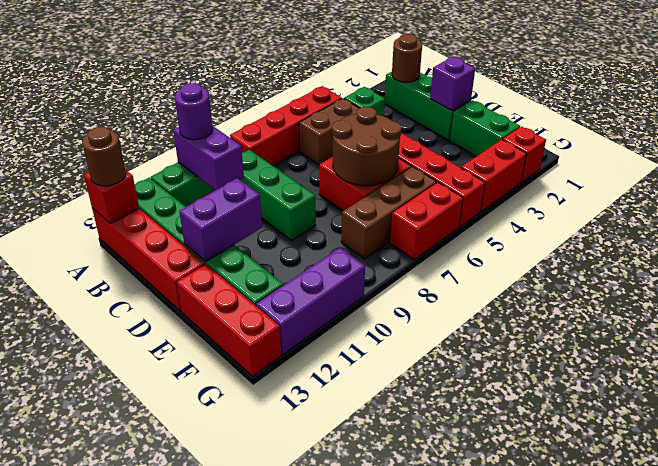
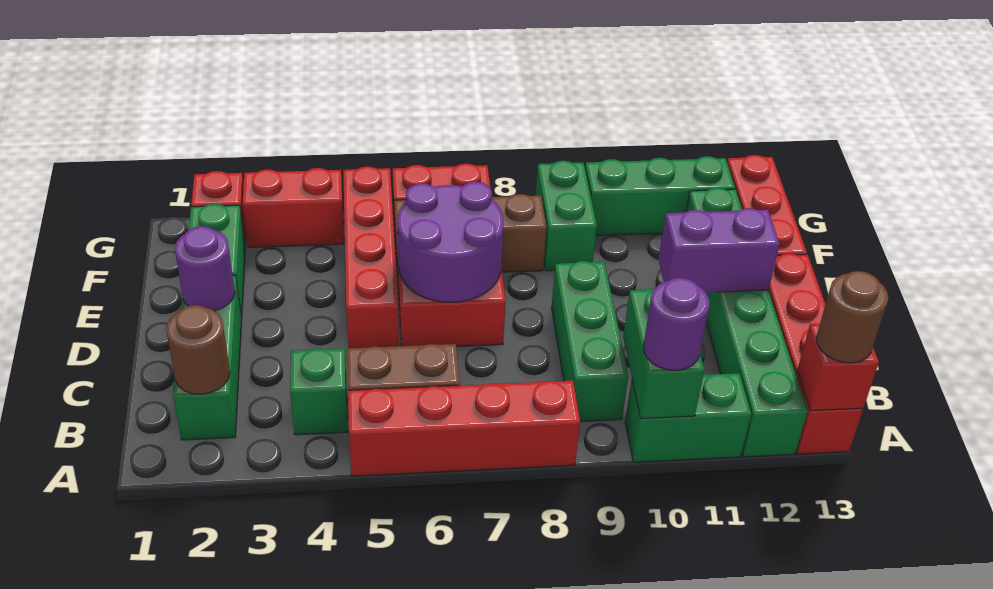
purple brick A10:B10 level 2 -> green brick A10:B10 level 2
purple brick D2 level 2 -> purple round brick D2 level 2
brown round brick D6:E7 level 2 -> purple round brick D6:E7 level 2
none -> green brick F9:G9 level 1
purple brick G10:G12 level 1 -> green brick G10:G12 level 1

